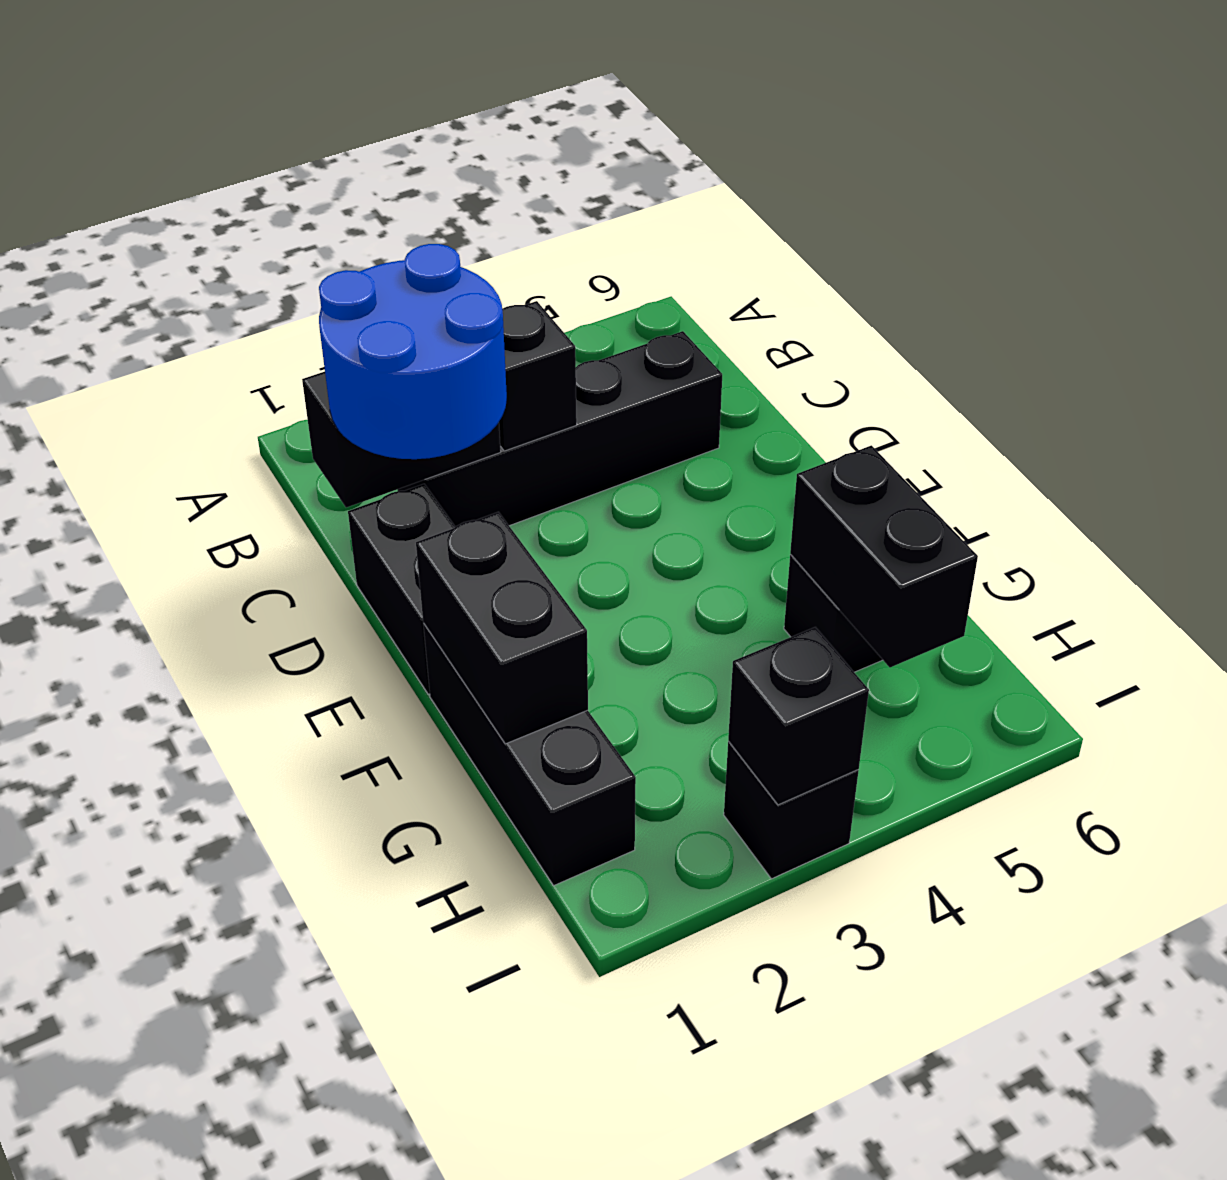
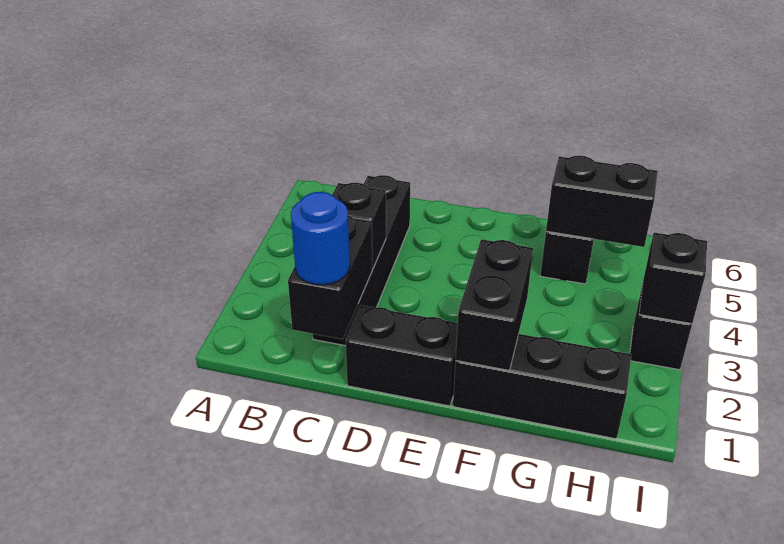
blue round brick C1:D2 level 3 -> blue round brick C1 level 3
black brick F1:G1 level 2 -> black brick F1:F2 level 2

